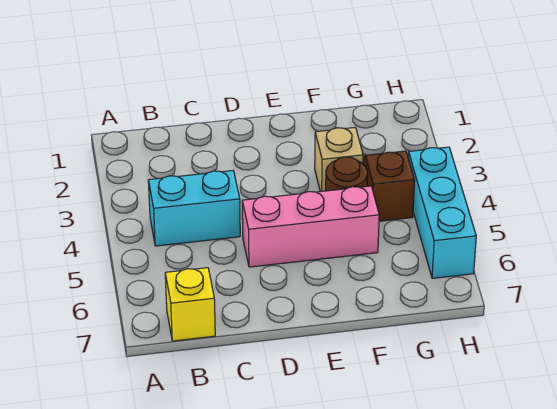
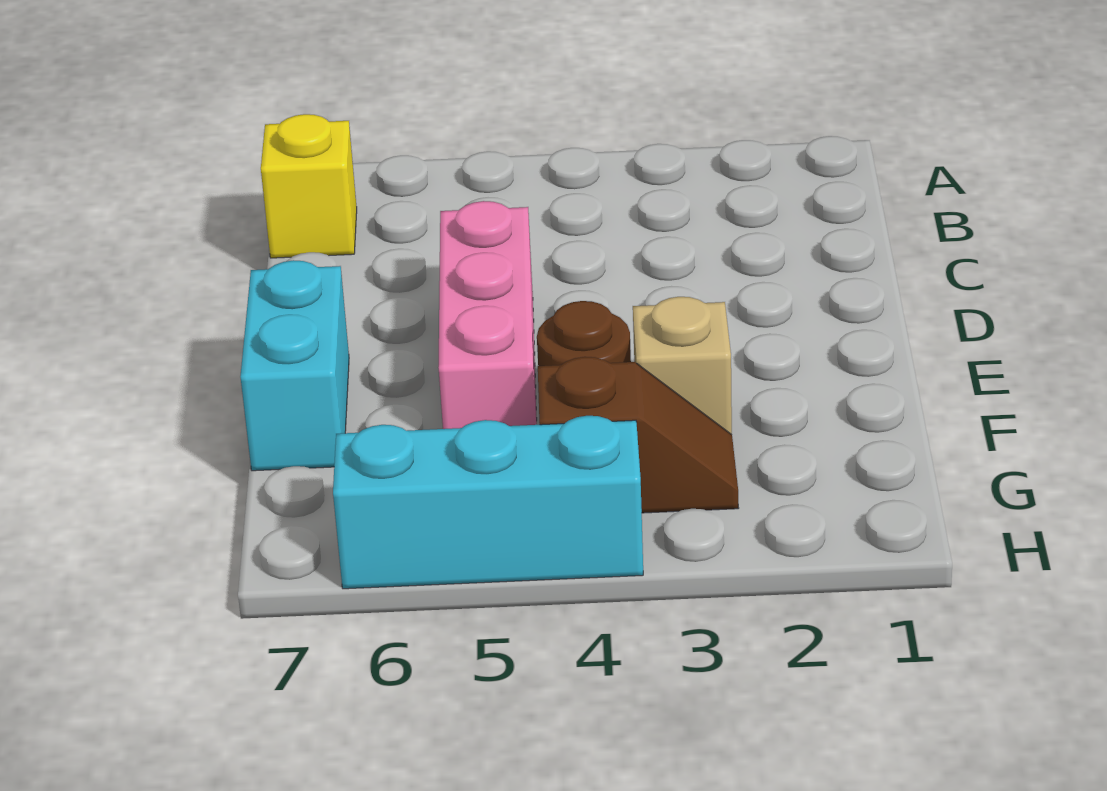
cyan brick B4:C4 level 1 -> cyan brick E7:F7 level 1

